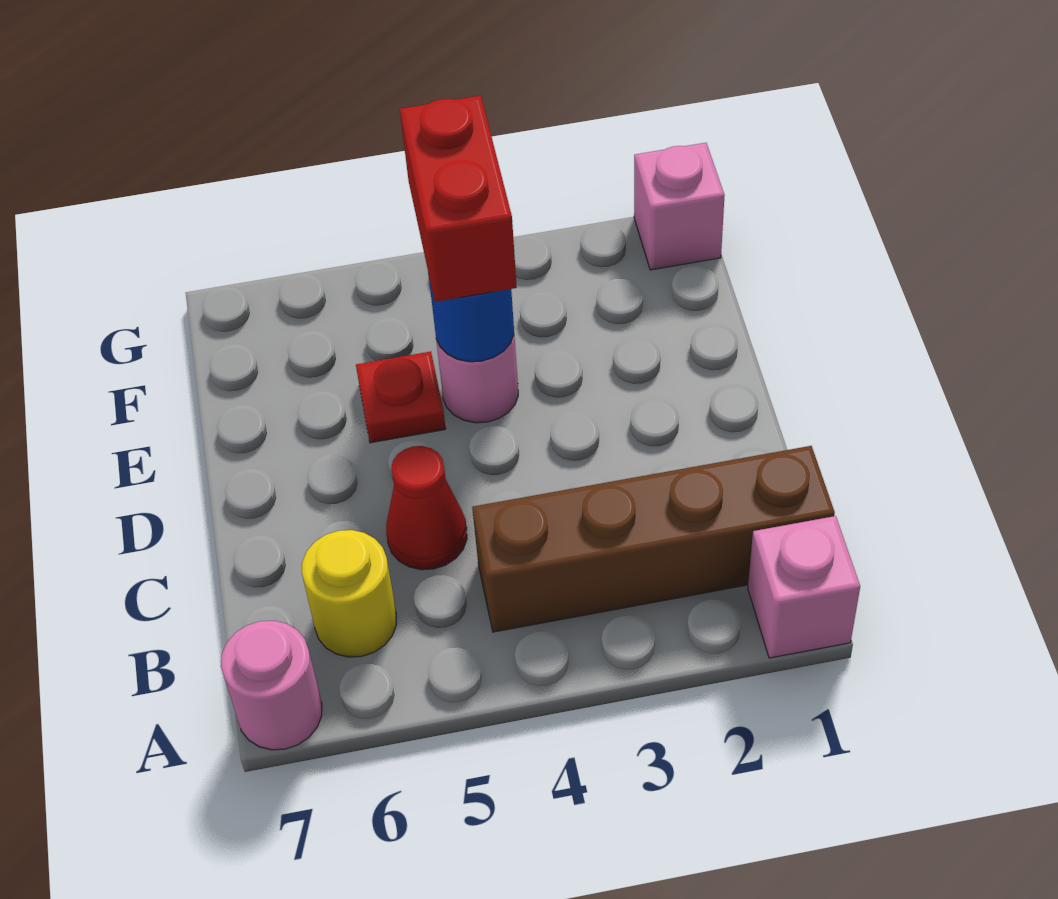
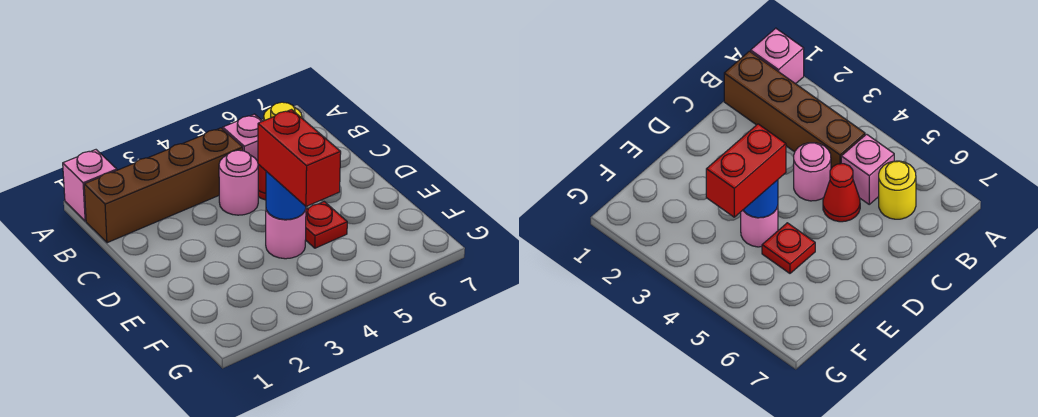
pink round brick A7 level 1 -> pink round brick C4 level 1
pink brick G1 level 1 -> pink brick B5 level 1

